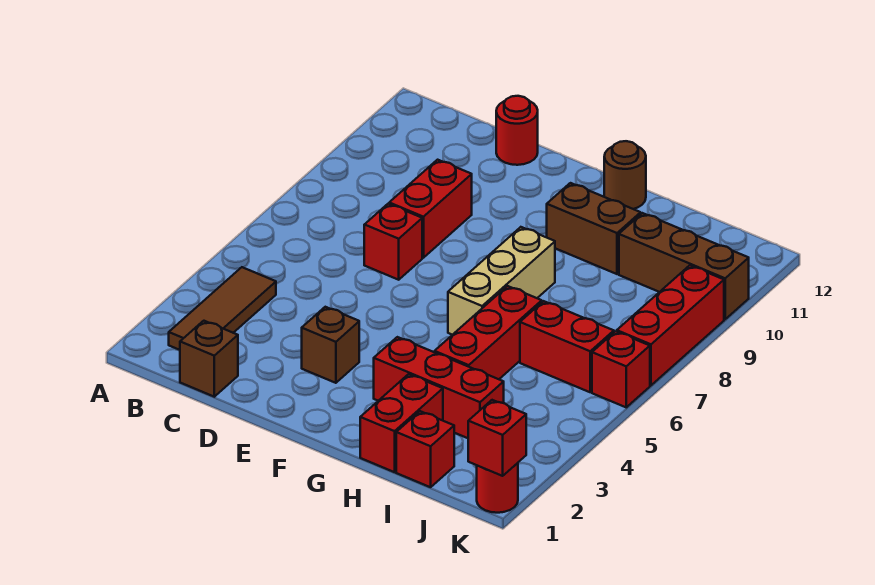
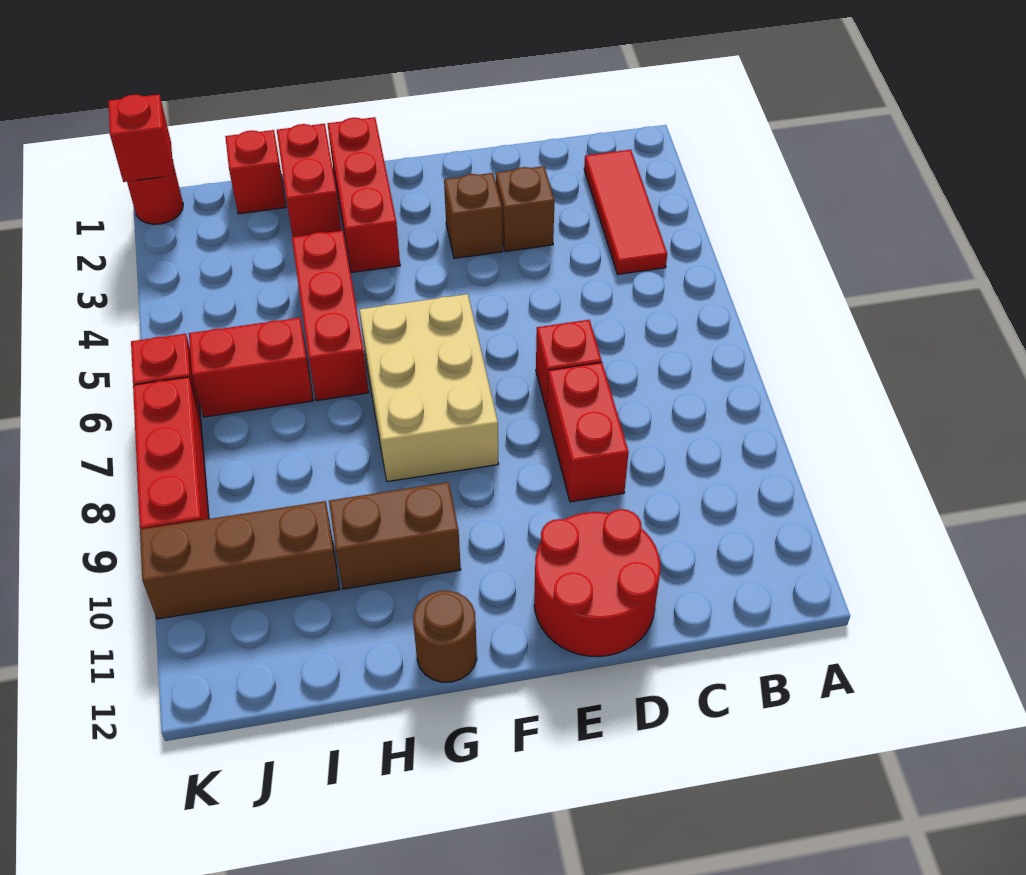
brown tile B2:B4 level 1 -> red tile B2:B4 level 1
brown brick C1 level 1 -> brown brick D3 level 1
red round brick D12 level 1 -> red round brick D11:E12 level 1
red brick G3:I3 level 1 -> red brick G1:G3 level 1
tan brick G6:G8 level 1 -> tan brick F6:G8 level 1

